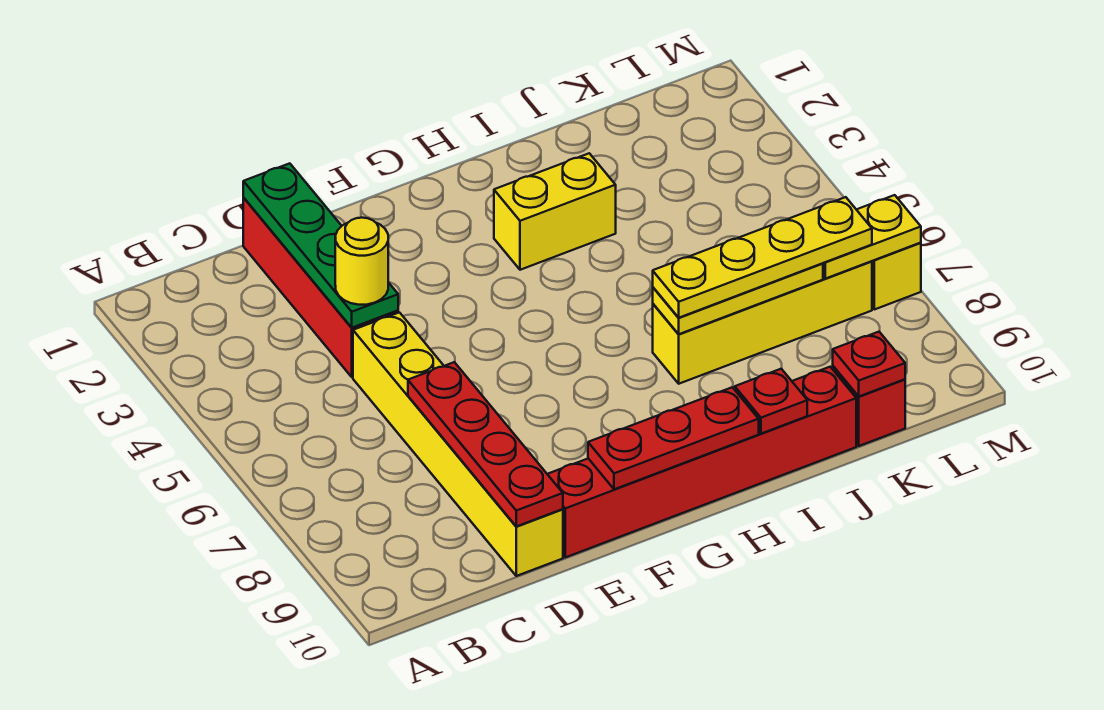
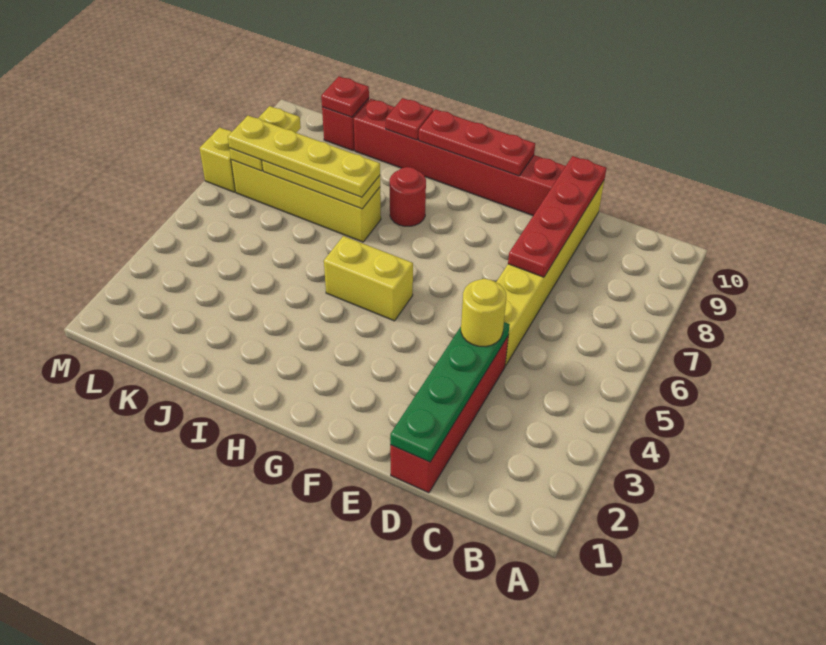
yellow brick H3:I3 level 1 -> yellow brick G5:H5 level 1
none -> red round brick H8 level 1
yellow plate L7:M7 level 2 -> yellow plate L7:L8 level 2

